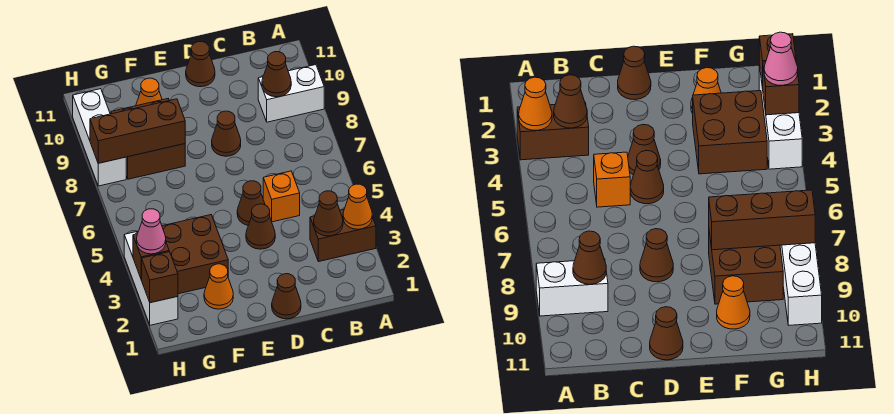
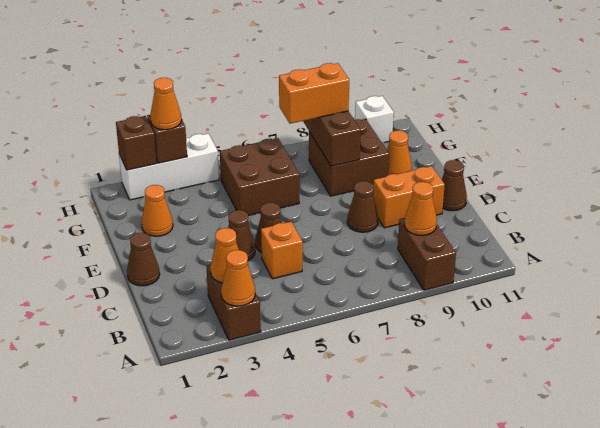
white brick A9:B9 level 1 -> brown brick A9:B9 level 1
brown cone B3 level 2 -> orange cone B3 level 2
brown cone B9 level 2 -> orange cone B9 level 2
none -> orange brick D9:D10 level 1
brown brick F3:G4 level 1 -> brown brick F5:G6 level 1
none -> orange brick G7:G8 level 3
pink cone H3 level 3 -> orange cone H3 level 3
white brick H8:H10 level 1 -> white brick H10 level 1

